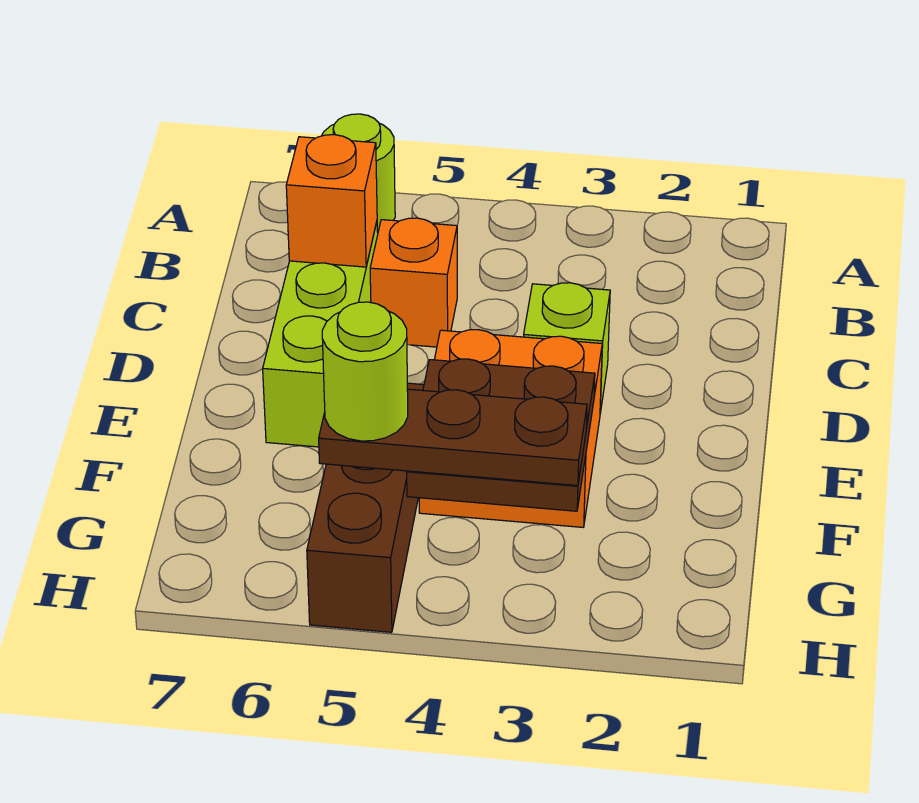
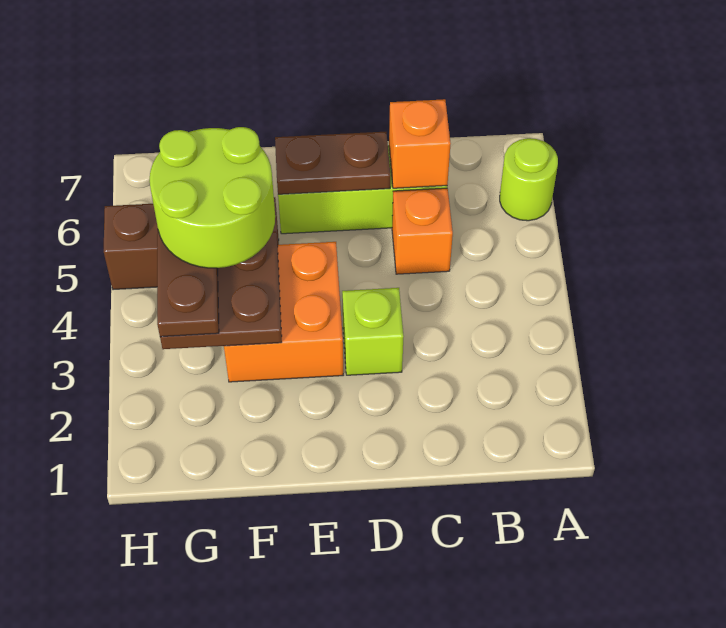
none -> brown plate D6:E6 level 2
lime round brick G5 level 4 -> lime round brick F4:G5 level 4

